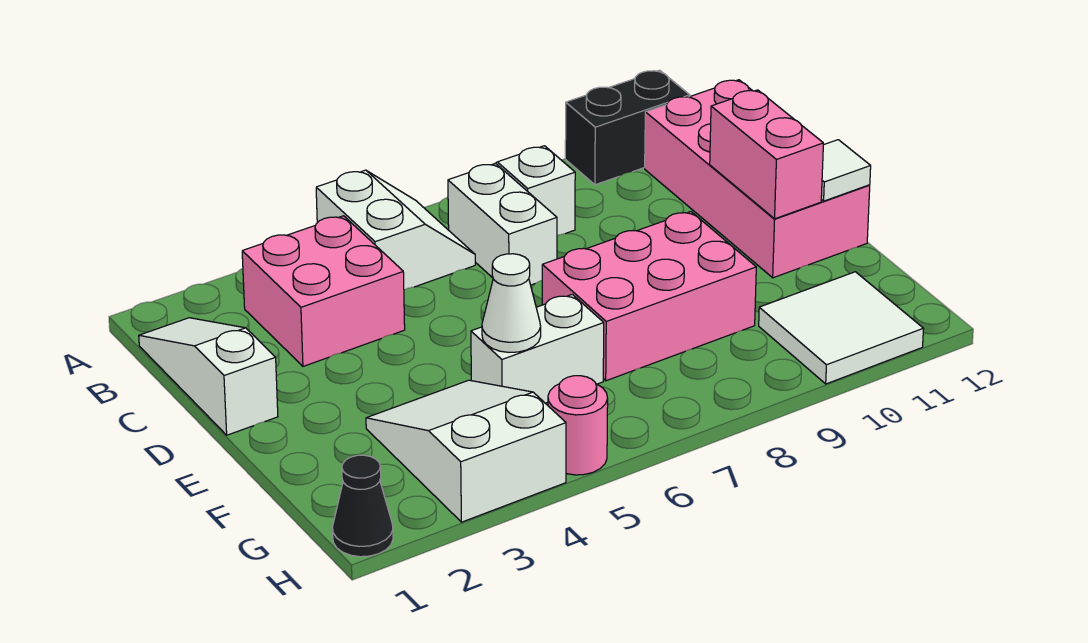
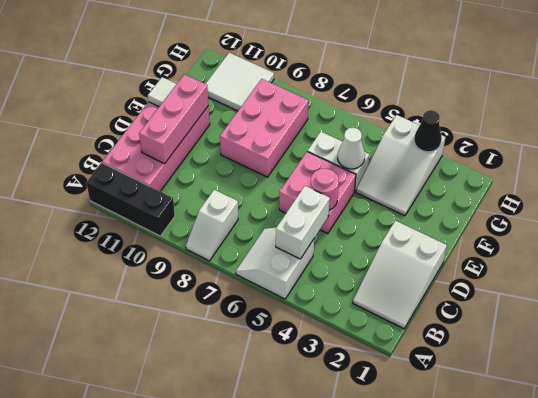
black brick A10:A11 level 1 -> black brick A10:A12 level 1
white slope B1:D1 level 1 top D -> white slope B1:D2 level 1 top D
pink brick B3:C4 level 1 -> pink brick D5:E6 level 1
white brick B7:C7 level 1 -> white brick B5:C5 level 2
pink brick D11:E11 level 2 -> pink brick C11:E11 level 2
pink brick E7:F9 level 1 -> pink brick E8:G9 level 1
black cone H1 level 1 -> black cone H3 level 2
pink round brick H5 level 1 -> pink round brick D5 level 2

